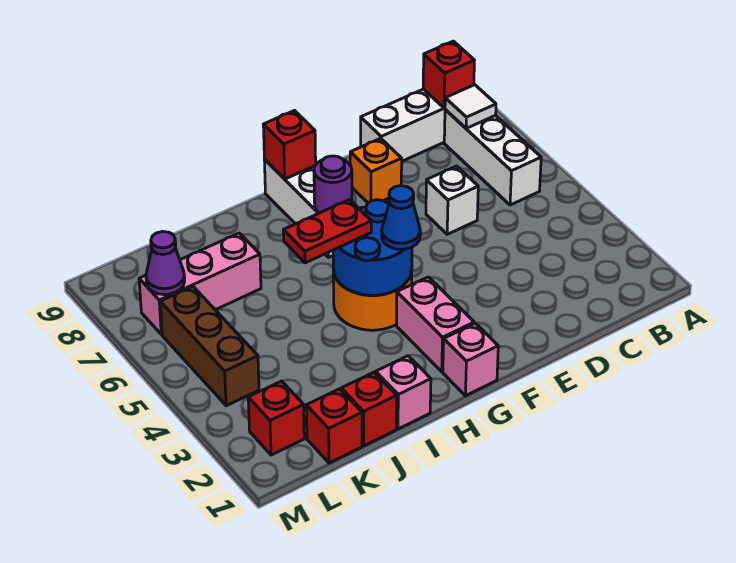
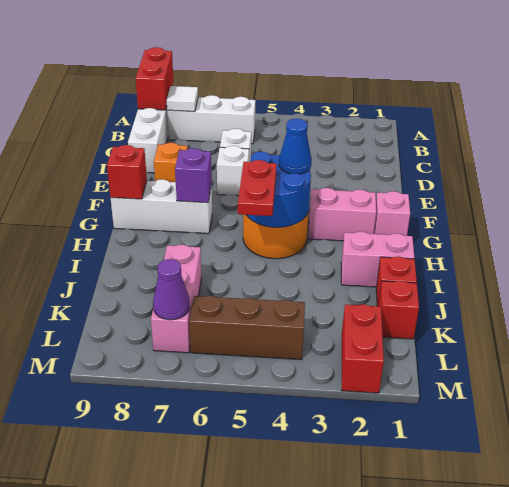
red brick B9 level 2 -> red brick A9:B9 level 2
none -> white brick E6 level 1
purple round brick G7 level 2 -> purple brick G7 level 2
pink brick I1 level 1 -> pink brick I1:I2 level 1
red brick L2 level 1 -> red brick L2:M2 level 1

